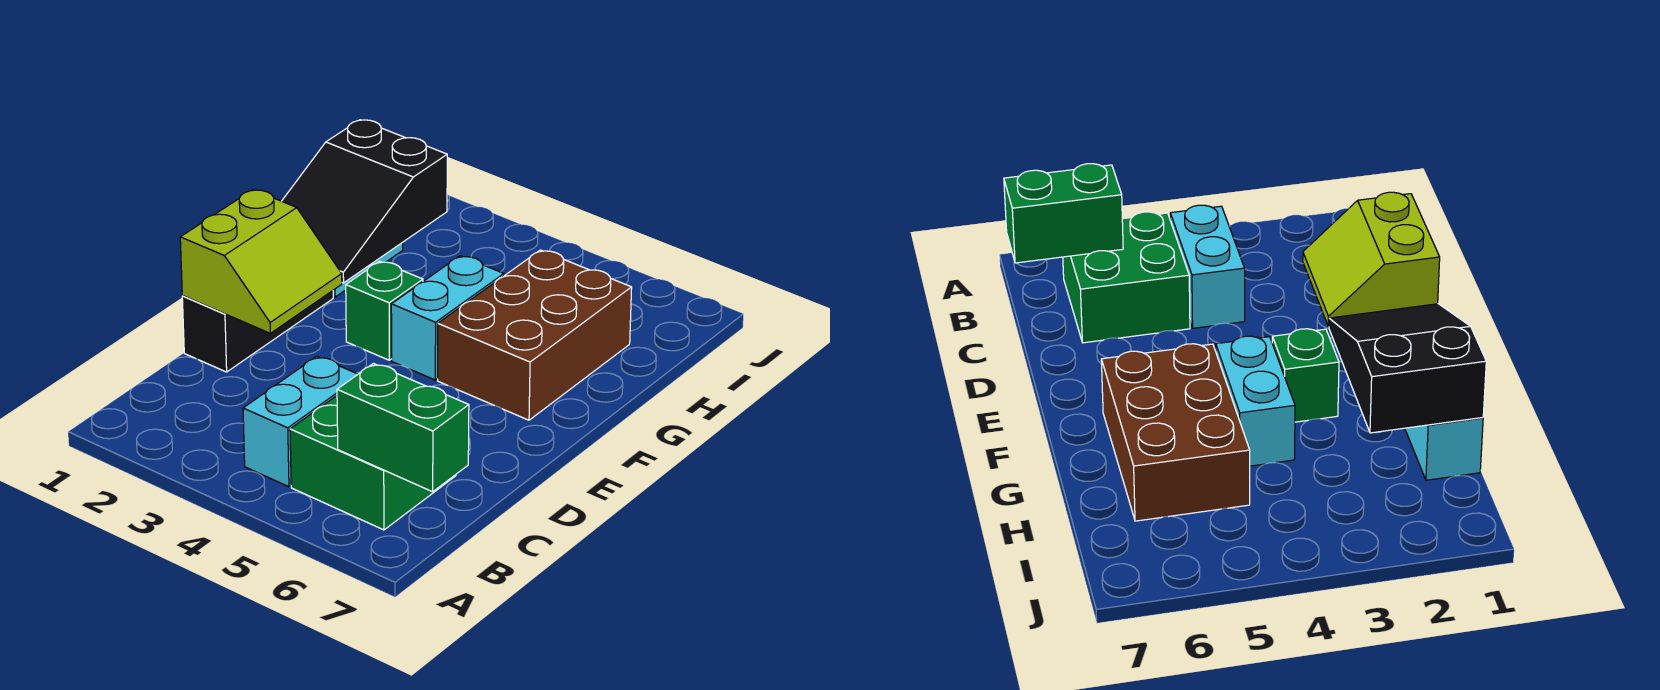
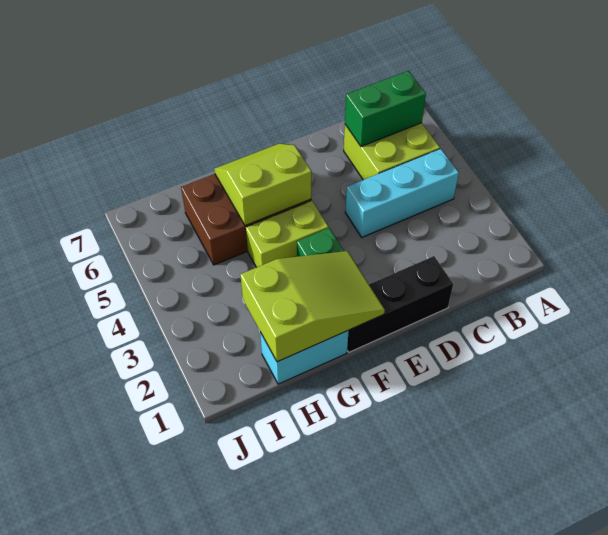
cyan brick B4:C4 level 1 -> cyan brick B4:D4 level 1
green brick B5:C6 level 1 -> lime brick B5:C6 level 1
green brick B6:B7 level 2 -> green brick B6:C6 level 2
lime slope D1:E2 level 2 top 1 -> lime slope F5:G6 level 2 top 5
black slope F1:H2 level 2 top H -> lime slope F1:H2 level 2 top H
cyan brick F4:G4 level 1 -> lime brick F4:G4 level 1

